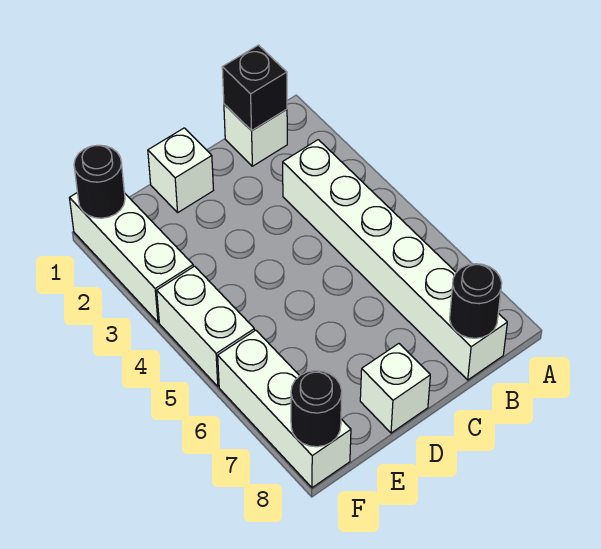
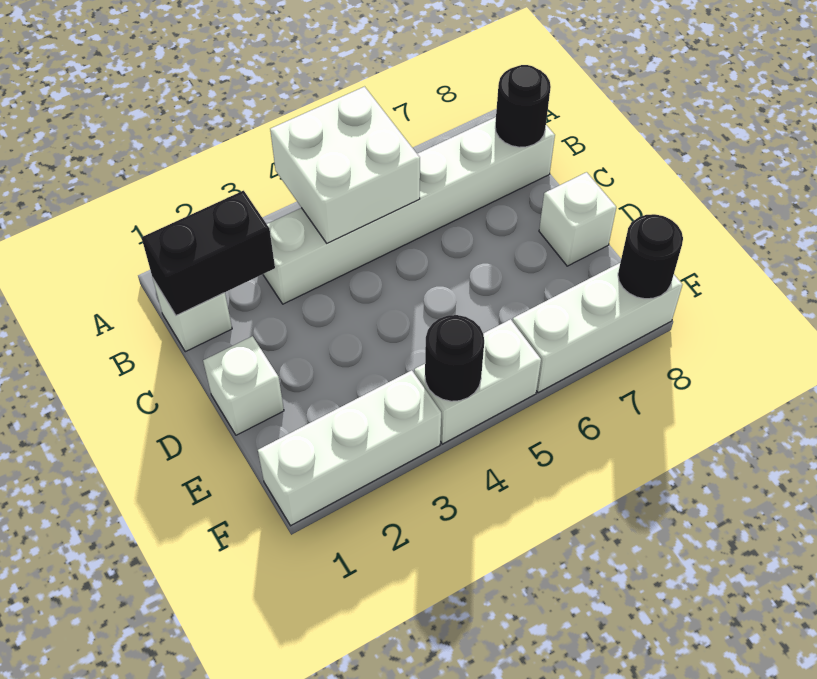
none -> white brick A4:B5 level 2
black brick B1 level 2 -> black brick B1:B2 level 2
black round brick F1 level 2 -> black round brick F4 level 2

